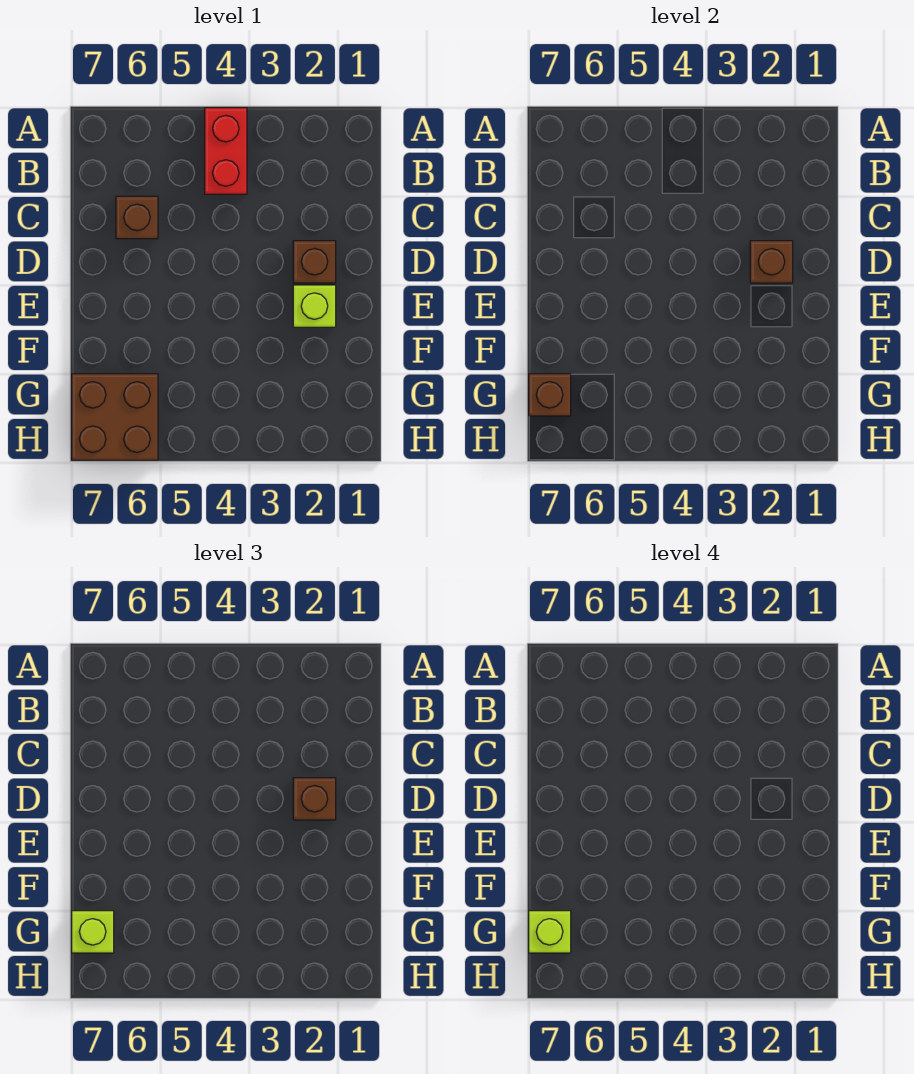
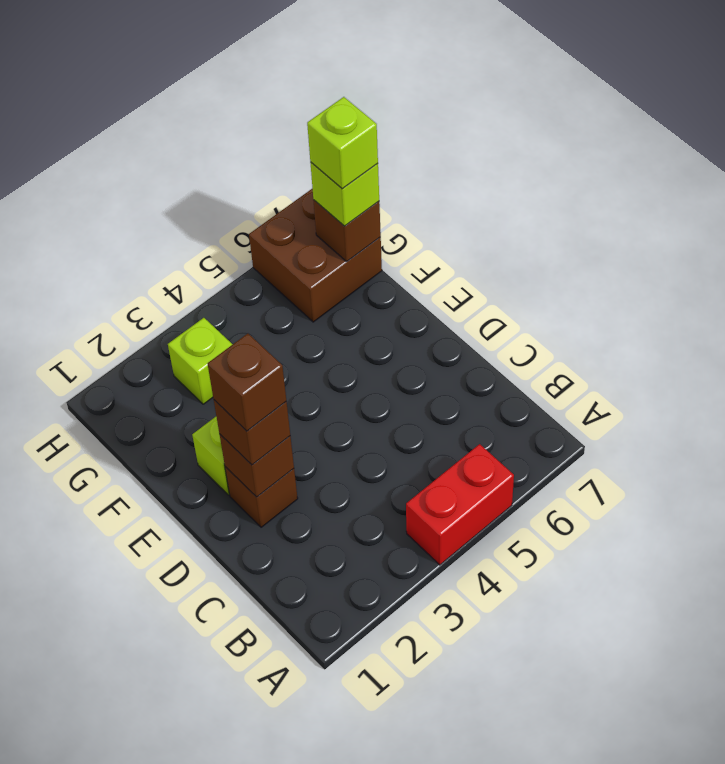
red brick A4:B4 level 1 -> red brick A4:A5 level 1
brown brick C6 level 1 -> brown brick D2 level 4
none -> lime brick G3 level 1

